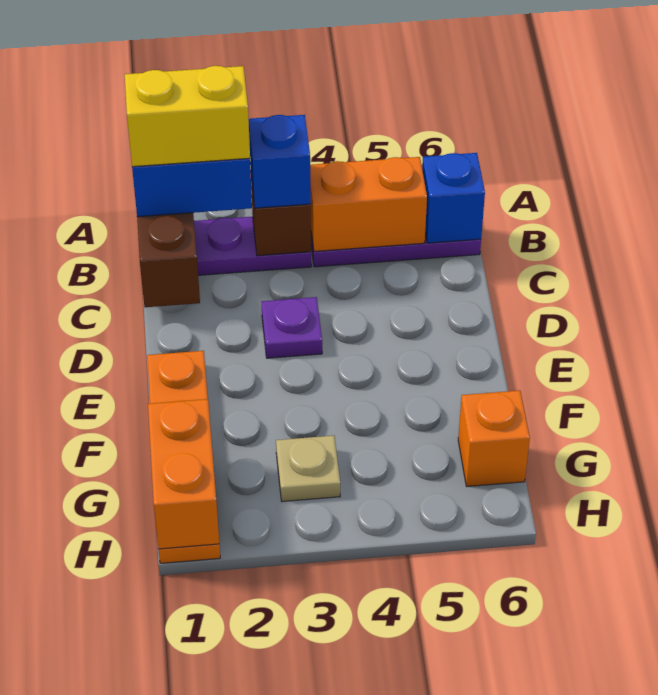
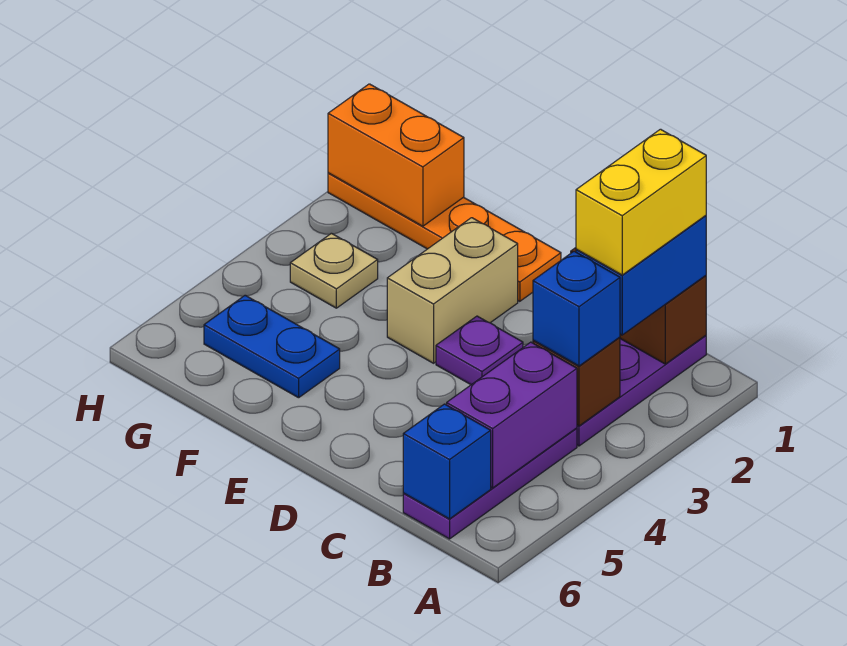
orange brick B4:B5 level 2 -> purple brick B4:B5 level 2
none -> tan brick E2:E3 level 1
none -> blue plate F5:G5 level 1
orange brick G6 level 1 -> none

